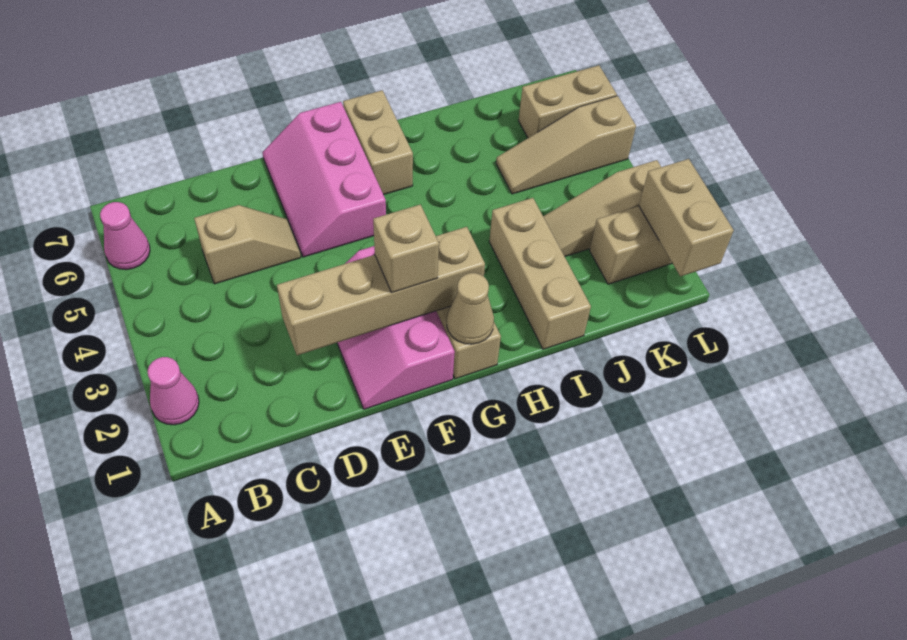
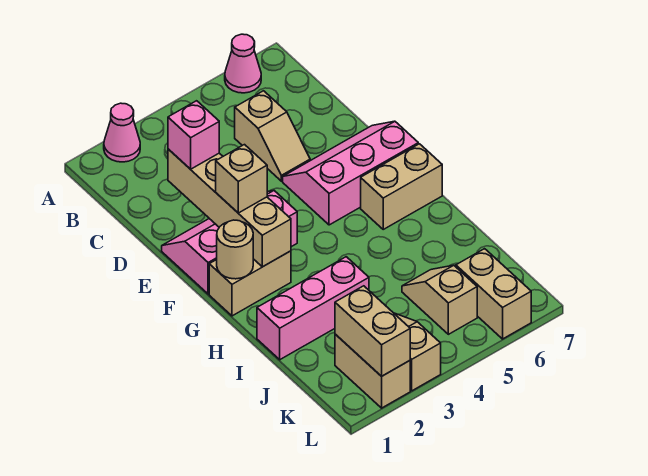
none -> pink brick D2 level 3
tan cone G1 level 2 -> tan round brick G1 level 2
tan brick I1:I3 level 1 -> pink brick I1:I3 level 1
tan slope J5:L5 level 1 top L -> tan slope J5:K5 level 1 top K
tan brick L1:L2 level 2 -> tan brick K2:L2 level 2

